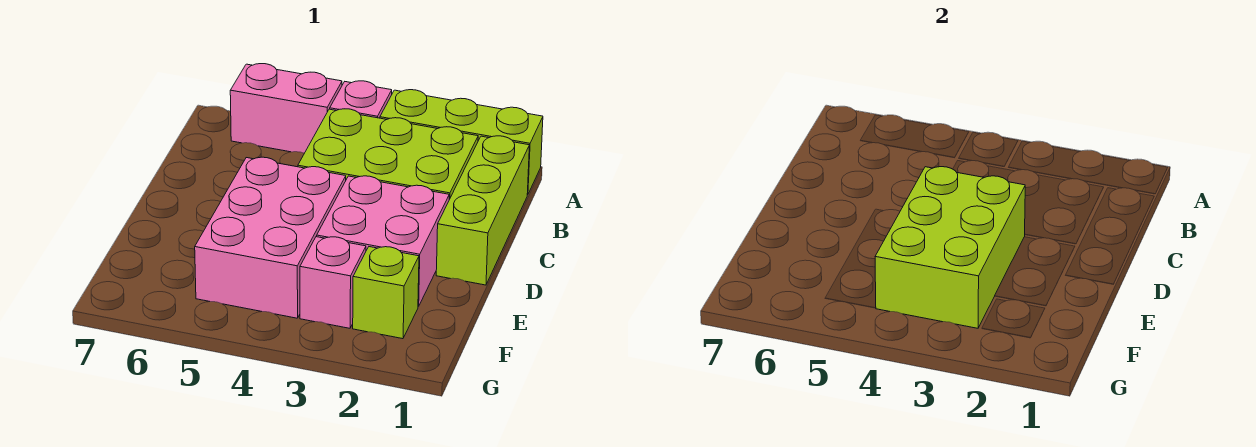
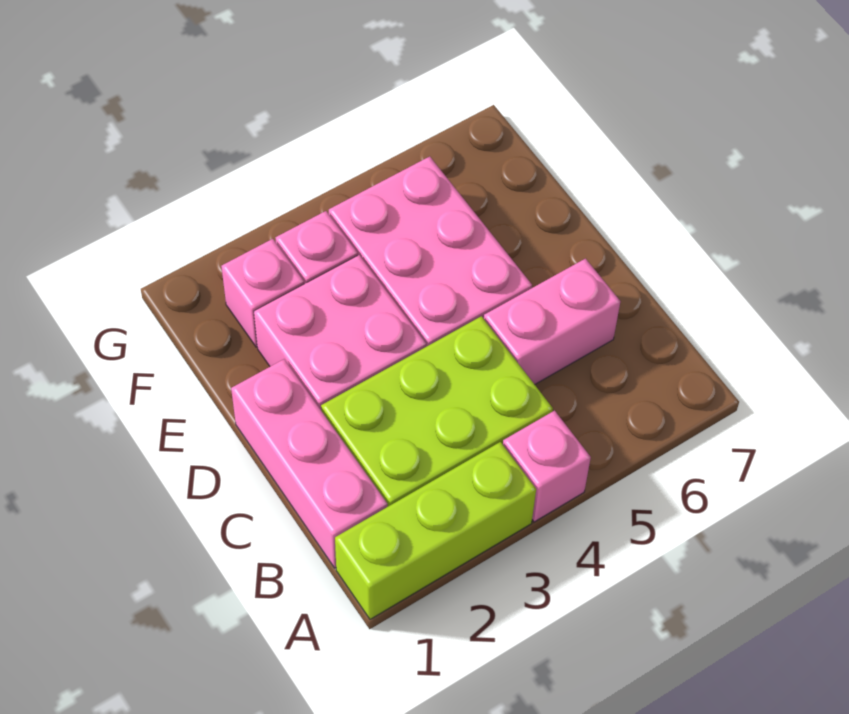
pink brick A5:A6 level 1 -> pink brick C5:C6 level 1
lime brick B1:D1 level 1 -> pink brick B1:D1 level 1
lime brick D3:F4 level 2 -> none
lime brick F2 level 1 -> pink brick F2 level 1

